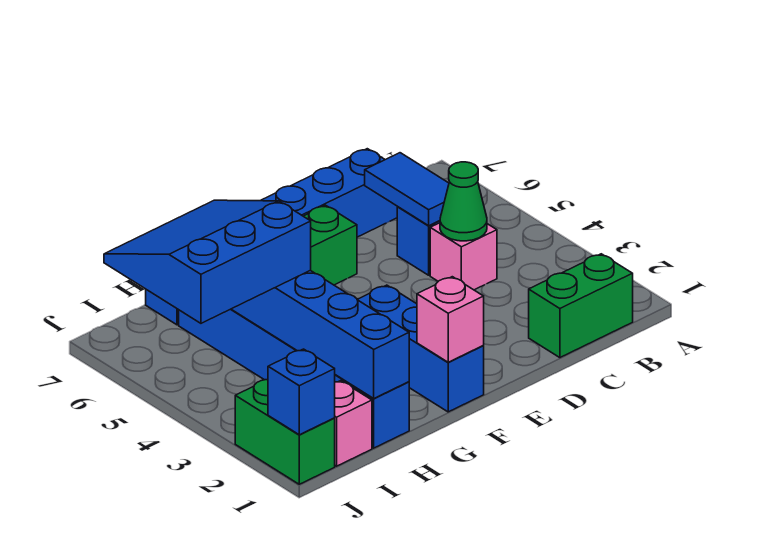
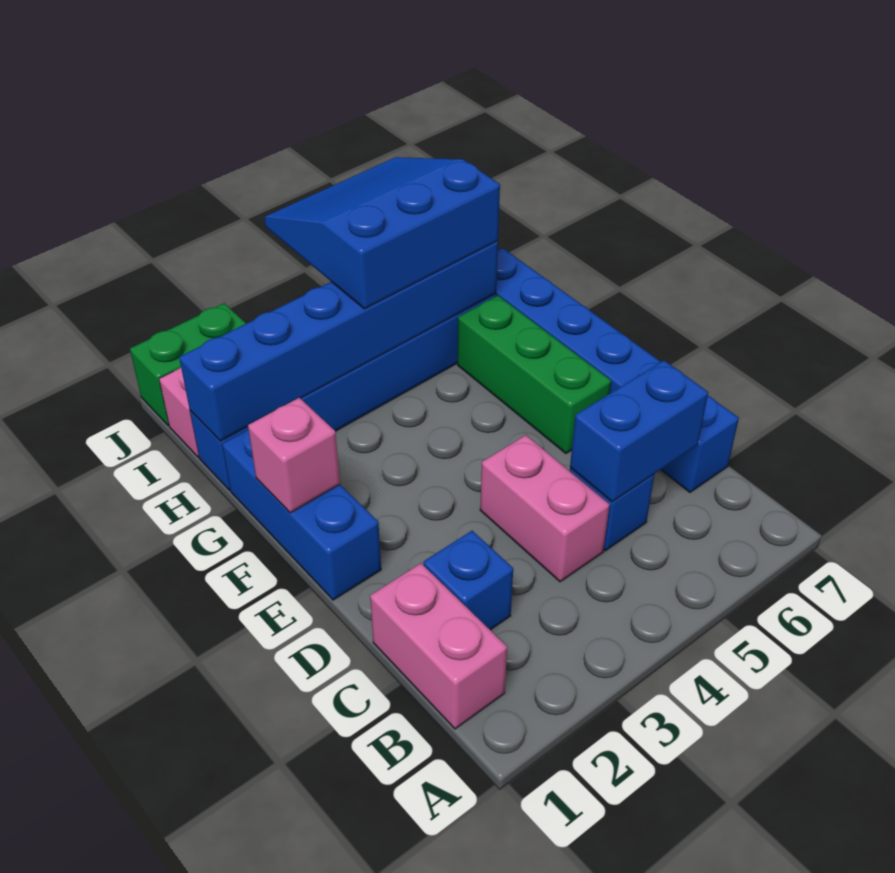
green brick B1:C1 level 1 -> pink brick B1:C1 level 1
pink brick C4 level 1 -> pink brick C4:D4 level 1
green cone C4 level 2 -> none
blue tile C5:C6 level 2 -> blue brick C5:C6 level 2
blue brick F1:F3 level 1 -> blue brick E1:G1 level 1
blue slope H4:J6 level 3 top 4 -> blue slope H4:J6 level 3 top H
blue brick J1 level 2 -> blue brick C2 level 1

